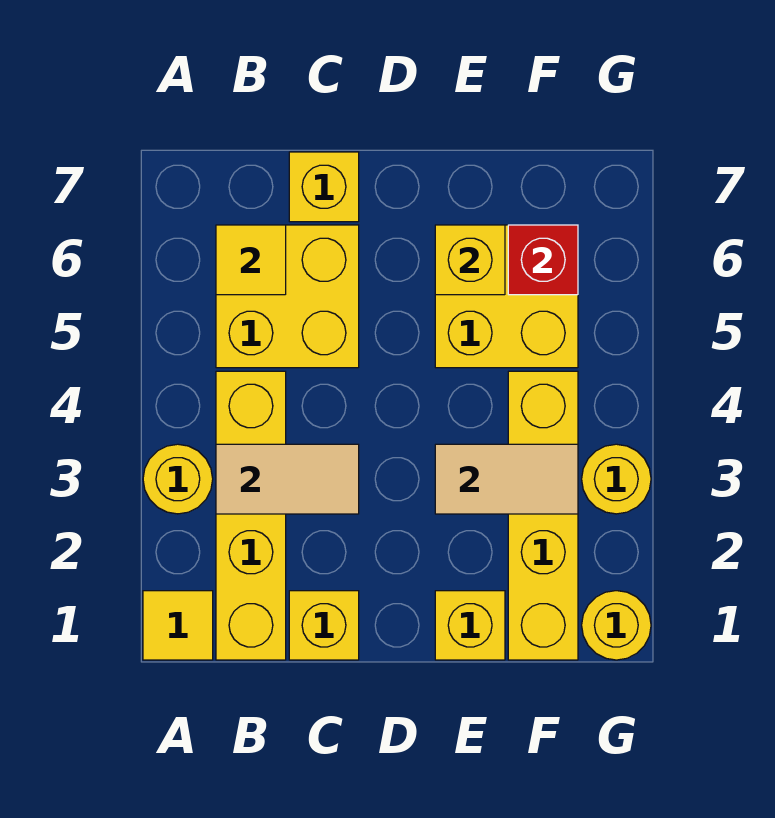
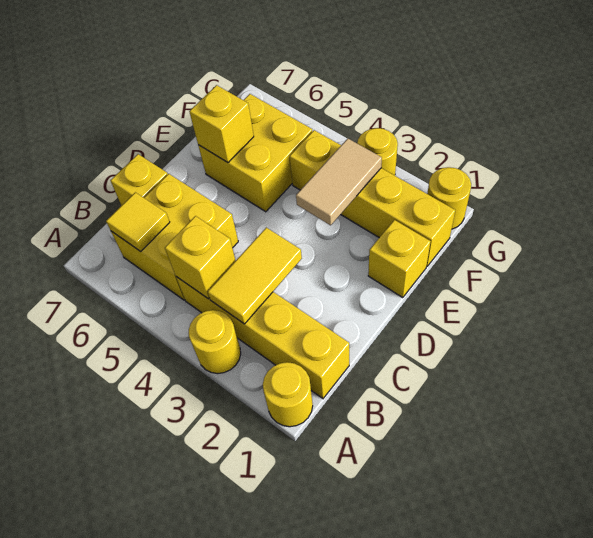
yellow tile A1 level 1 -> yellow round brick A1 level 1
tan tile B3:C3 level 2 -> yellow tile B3:C3 level 2
yellow brick C1 level 1 -> yellow brick B4 level 2
red brick F6 level 2 -> none

